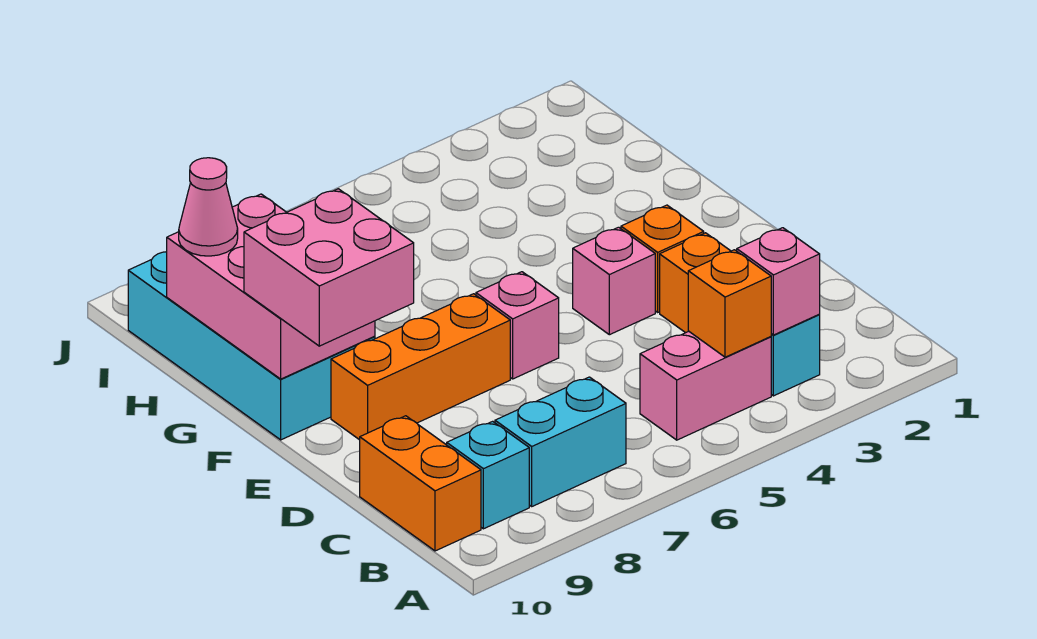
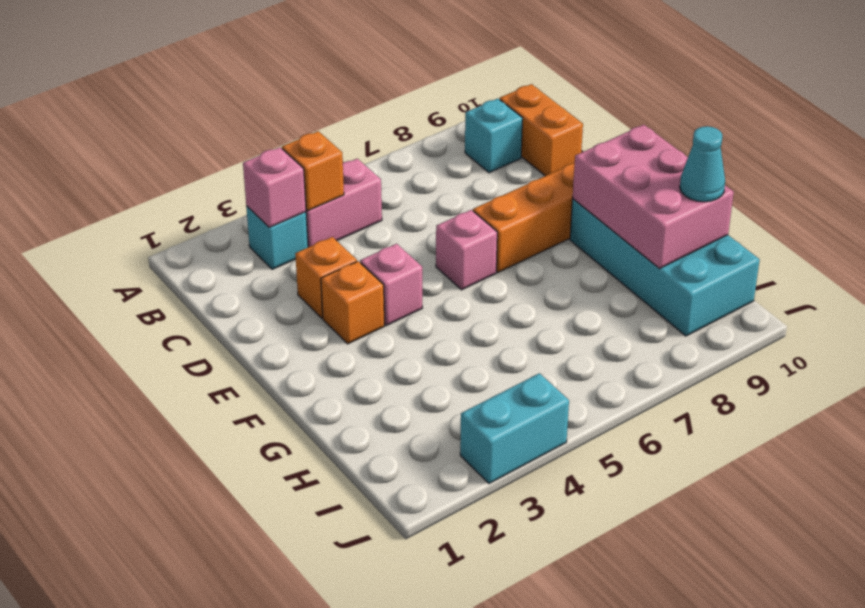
cyan brick B7:B8 level 1 -> cyan brick J3:J4 level 1
pink brick E9:F10 level 3 -> none
pink cone H10 level 3 -> cyan cone H10 level 3

